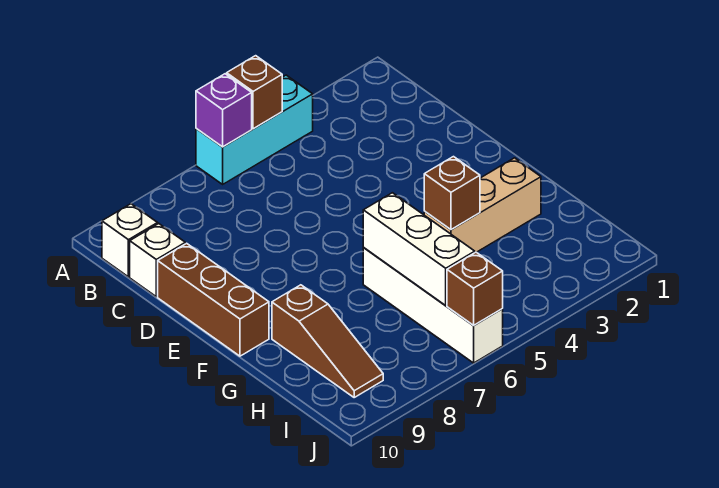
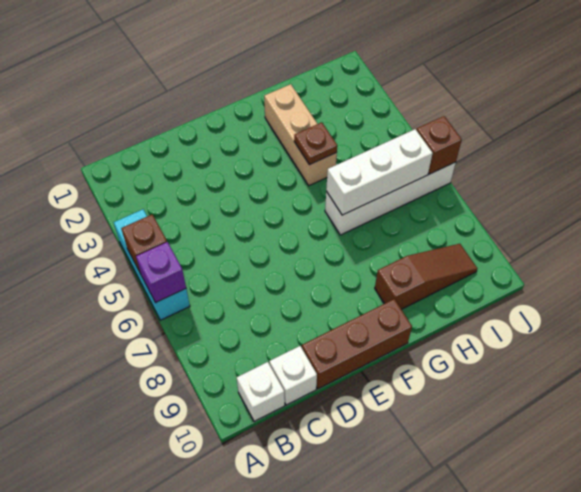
brown brick G4 level 2 -> brown plate G4 level 2

